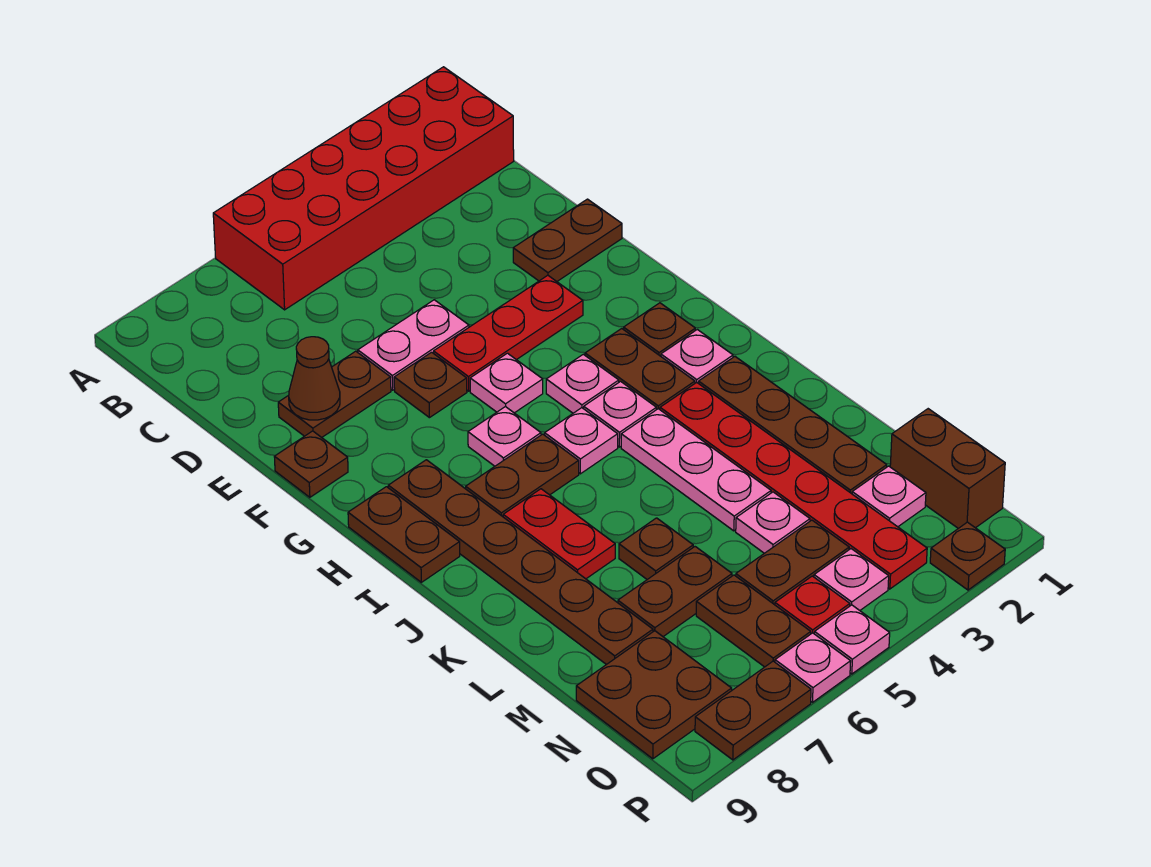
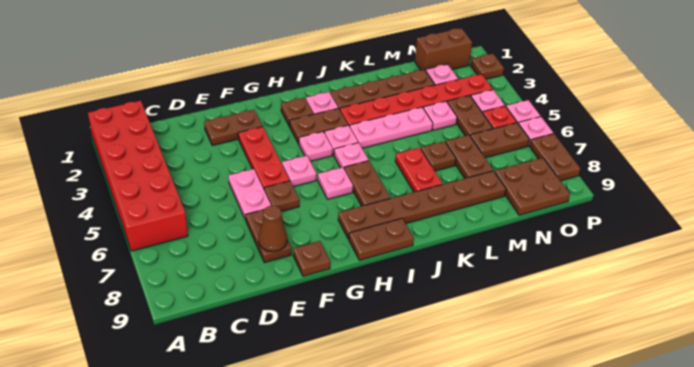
brown plate E1:E2 level 1 -> brown plate E2:F2 level 1
red plate J7:K7 level 1 -> red plate K6:K7 level 1

